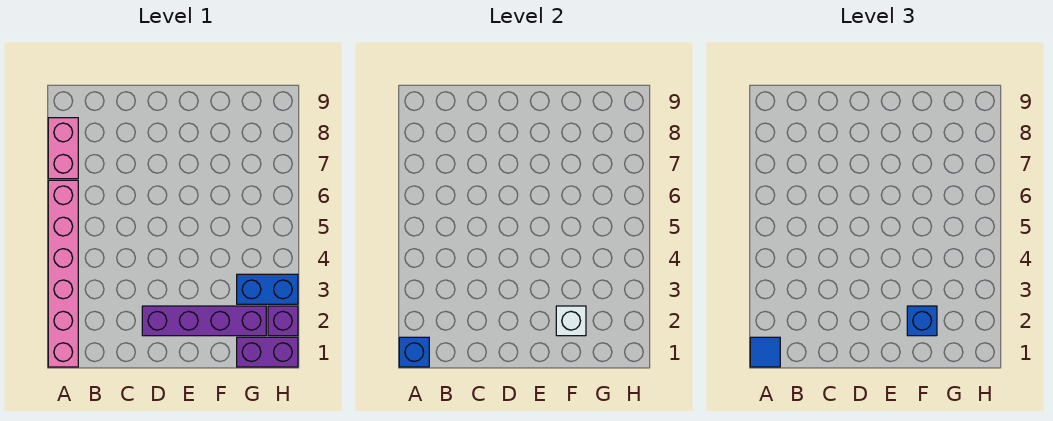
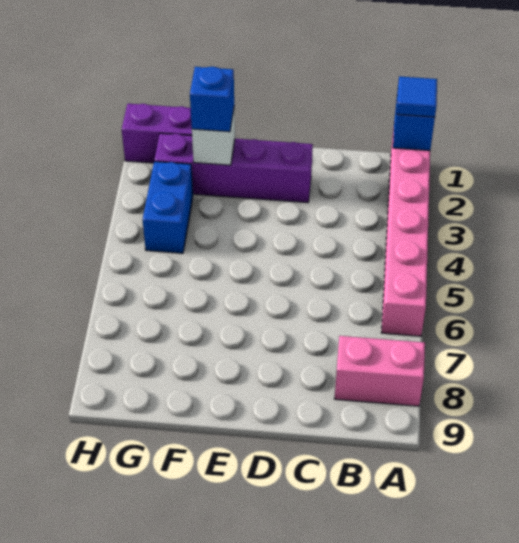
pink brick A7:A8 level 1 -> pink brick A8:B8 level 1
blue brick G3:H3 level 1 -> blue brick G3:G4 level 1
purple brick H2 level 1 -> none

